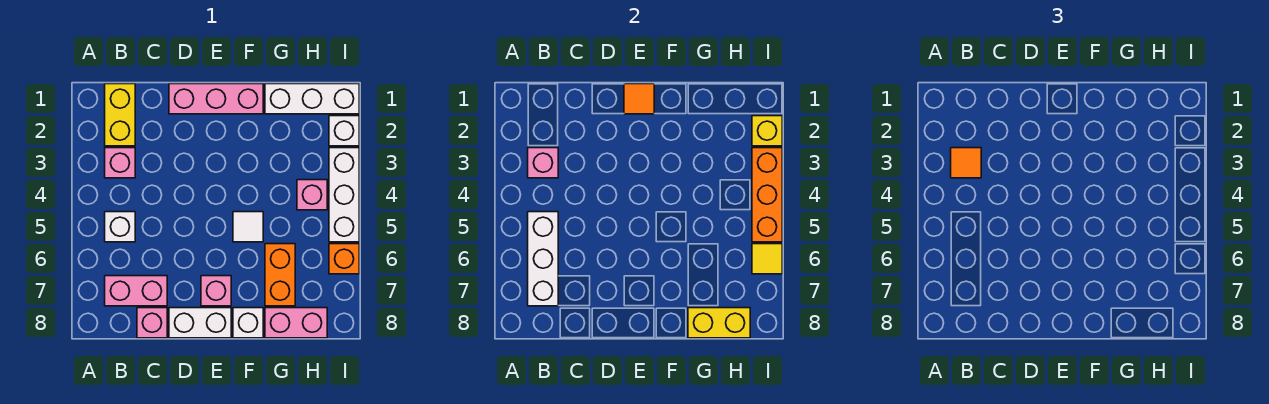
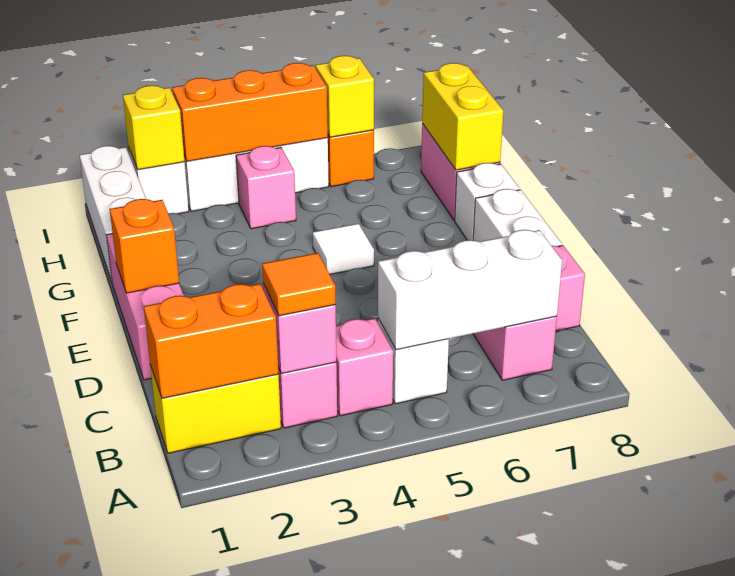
orange tile E1 level 2 -> orange brick E1 level 2
pink brick E7 level 1 -> pink brick B4 level 1
orange brick G6:G7 level 1 -> orange brick B1:B2 level 2
yellow tile I6 level 2 -> yellow brick I6 level 2

